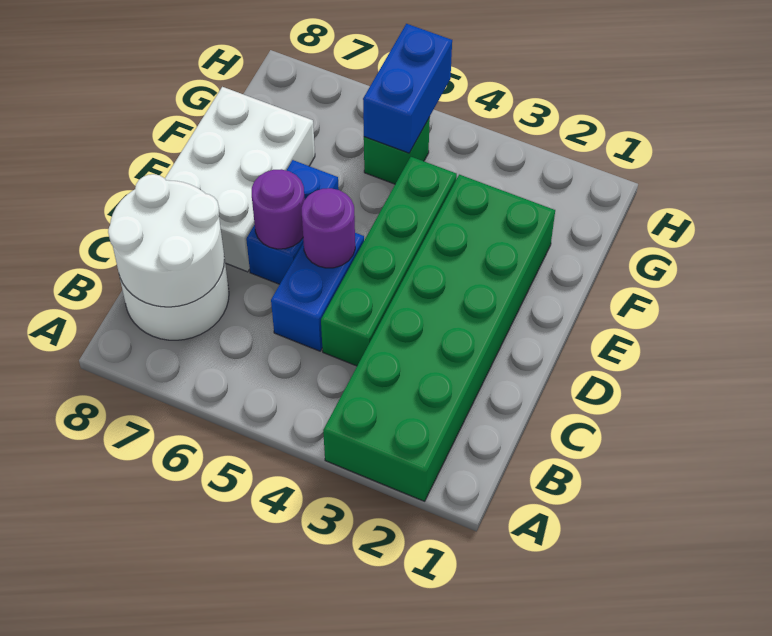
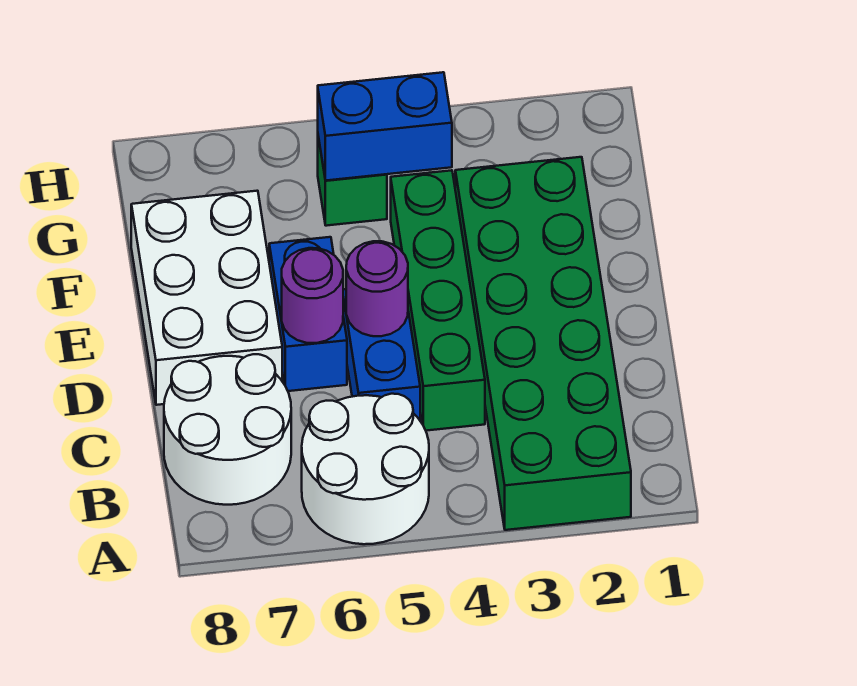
white round brick B7:C8 level 2 -> white round brick A5:B6 level 1
blue brick G5:H5 level 2 -> blue brick G4:G5 level 2

